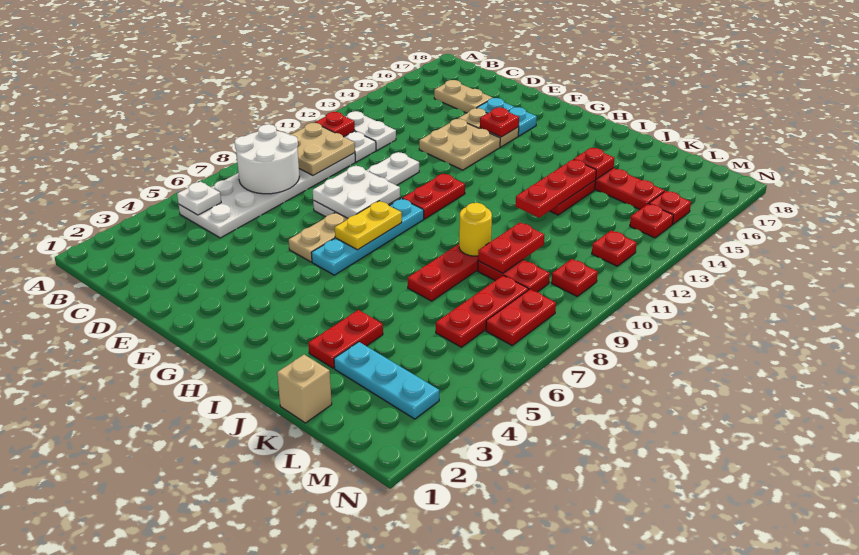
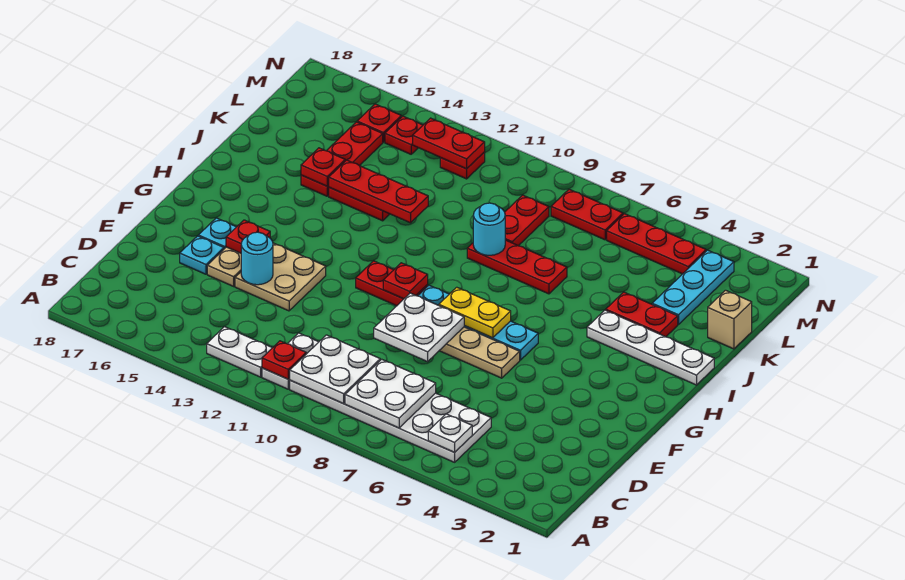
white round brick B7:C8 level 2 -> white plate B7:C8 level 2
tan plate B9:C10 level 2 -> white plate B9:C10 level 2
white plate B12:C12 level 1 -> white plate B12:B13 level 1
tan plate C16:D16 level 1 -> none
white plate E8:E11 level 1 -> white plate I1:I4 level 1
none -> cyan round brick E14 level 2
yellow round brick J9 level 2 -> cyan round brick J9 level 2
red plate K9:K10 level 2 -> red plate M12:M13 level 2
red plate L6:L8 level 1 -> red plate M4:M6 level 1
red plate M10 level 1 -> red plate G10 level 2

